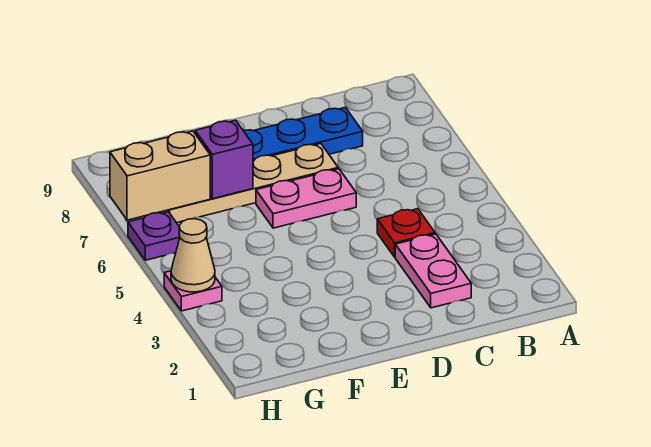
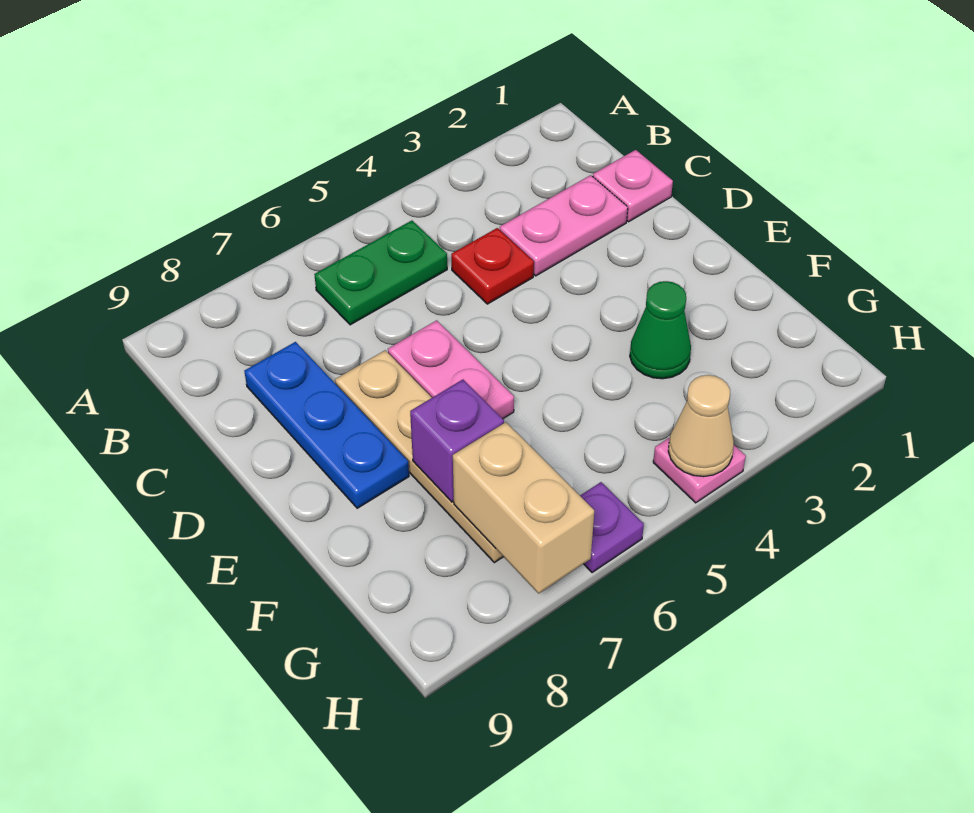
none -> green plate B5:B6 level 1
none -> pink plate C1 level 1
none -> green cone F3 level 1

